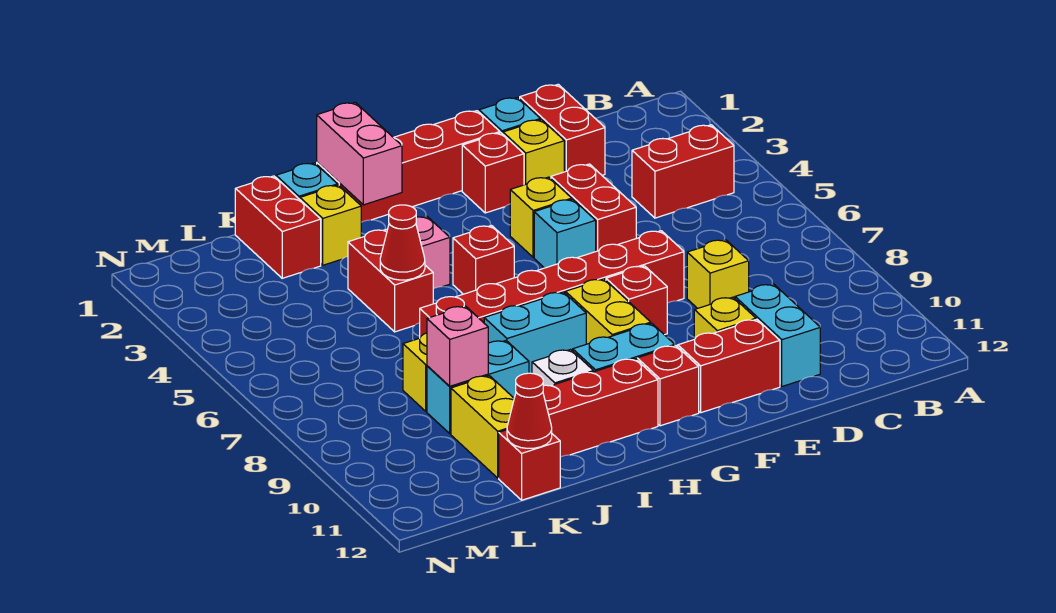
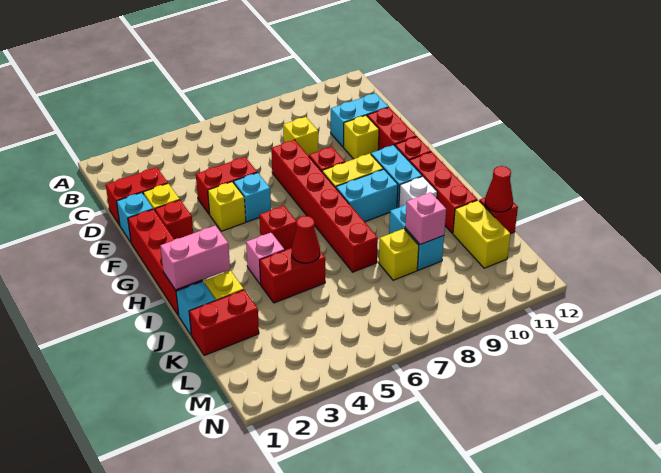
red brick B4:C4 level 1 -> none
cyan brick H8:I8 level 1 -> cyan brick H8:H9 level 1
yellow brick K10:K11 level 1 -> yellow brick K11:L11 level 1

